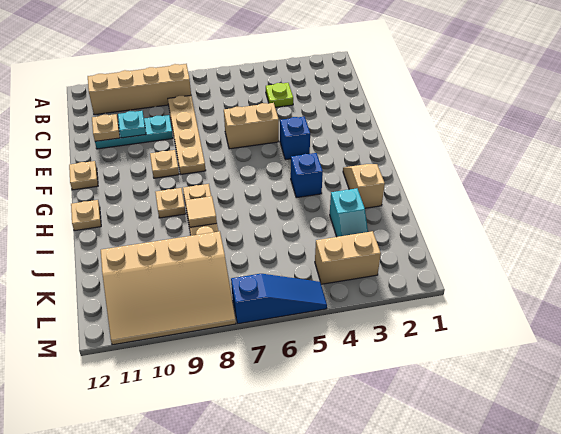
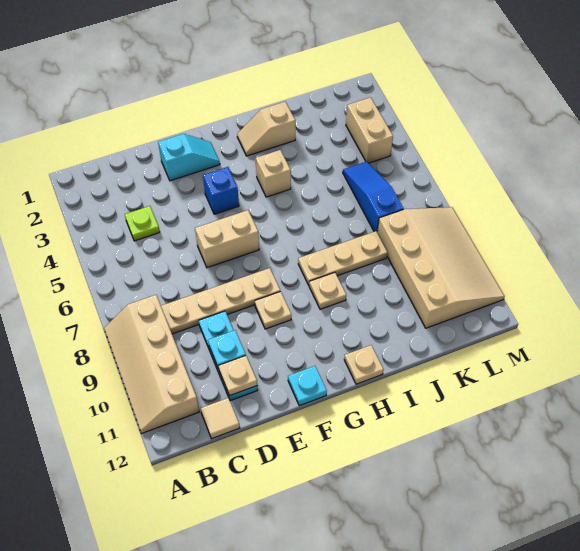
tan brick E5:E6 level 1 -> tan brick E6:F6 level 1
tan plate F12 level 1 -> cyan plate F12 level 1
blue brick H4 level 1 -> tan brick H4 level 1
tan tile I8 level 2 -> tan tile C12 level 1
cyan slope J3:K3 level 1 top J -> cyan slope E2:F2 level 1 top E
blue slope M5:M7 level 1 top 7 -> blue slope K5:K7 level 1 top 7

